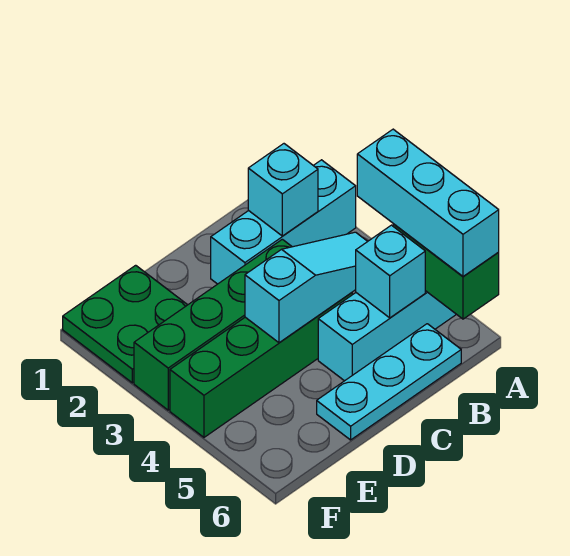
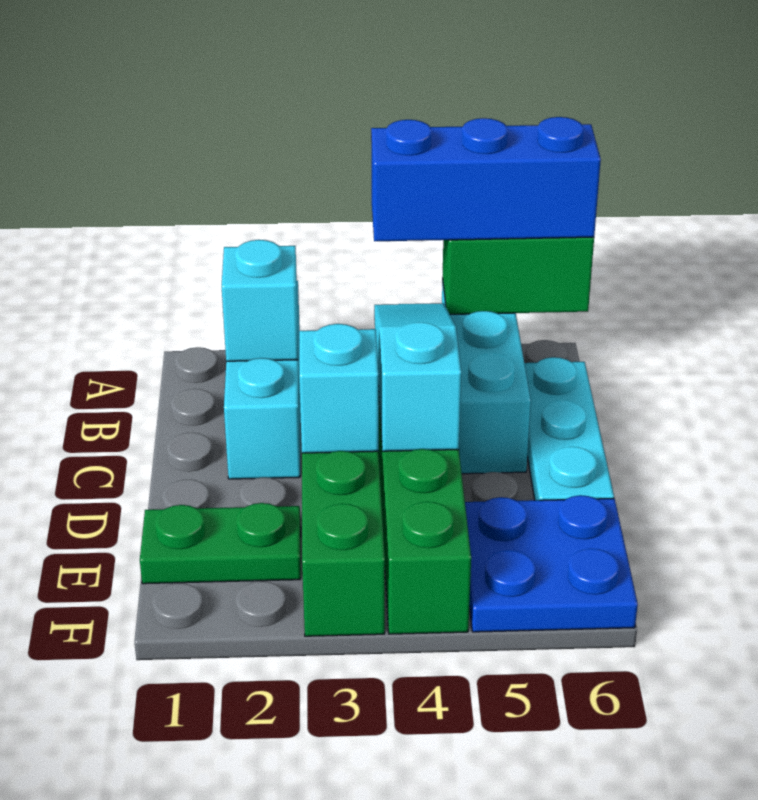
cyan brick A4:A6 level 3 -> blue brick A4:A6 level 3
cyan brick B5 level 2 -> cyan brick D3 level 2
green plate E1:F2 level 1 -> green plate E1:E2 level 1
none -> blue plate E5:F6 level 1

